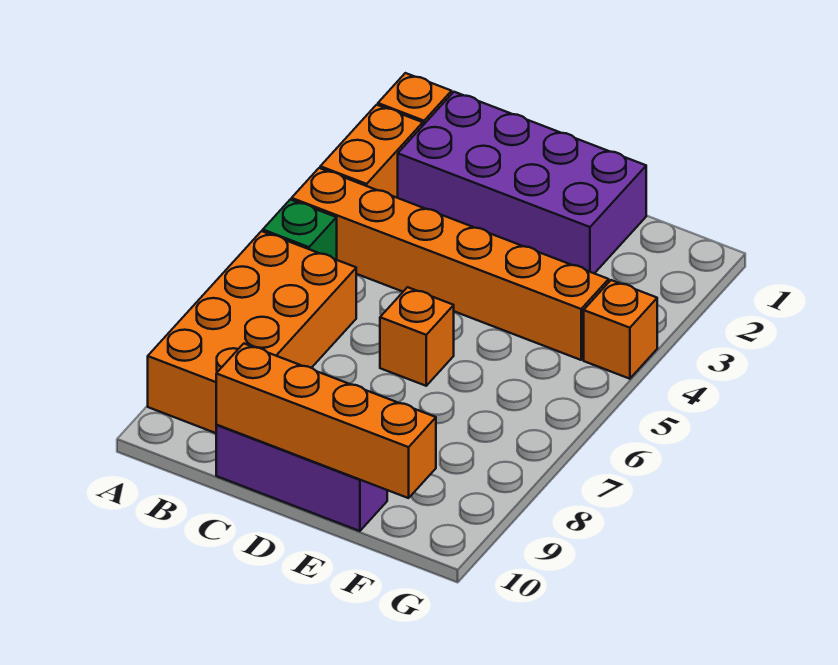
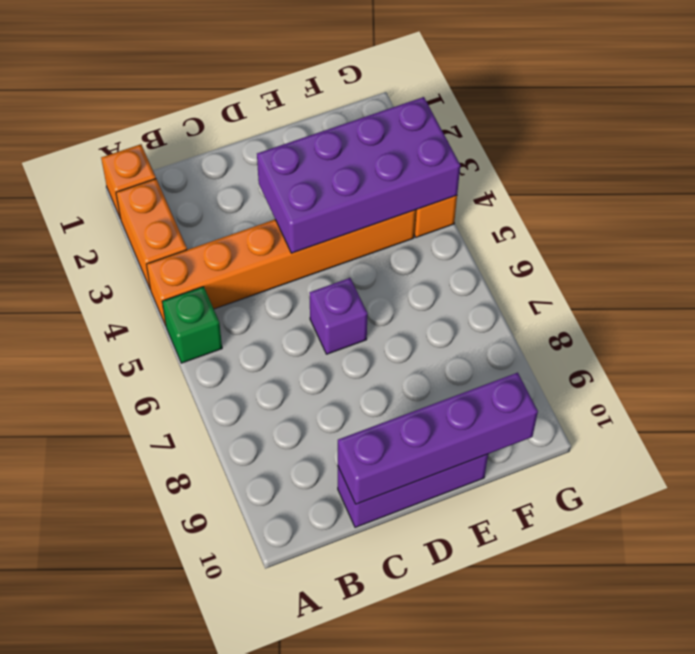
orange brick A6:B9 level 1 -> none
purple brick B1:E2 level 1 -> purple brick D3:G4 level 2
orange brick C10:F10 level 2 -> purple brick C10:F10 level 2
orange brick D6 level 1 -> purple brick D6 level 1

